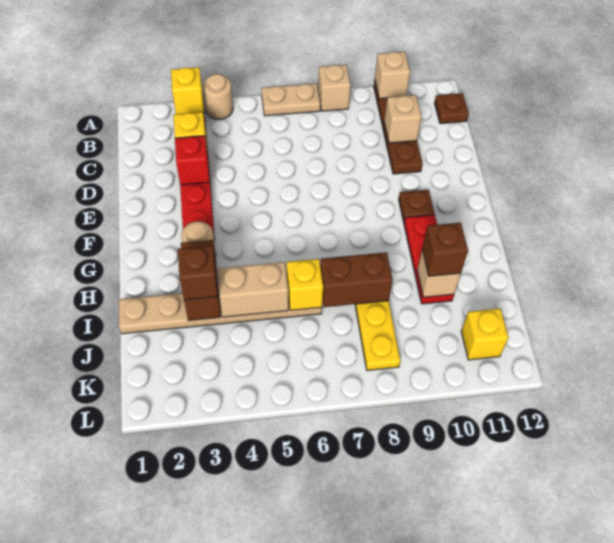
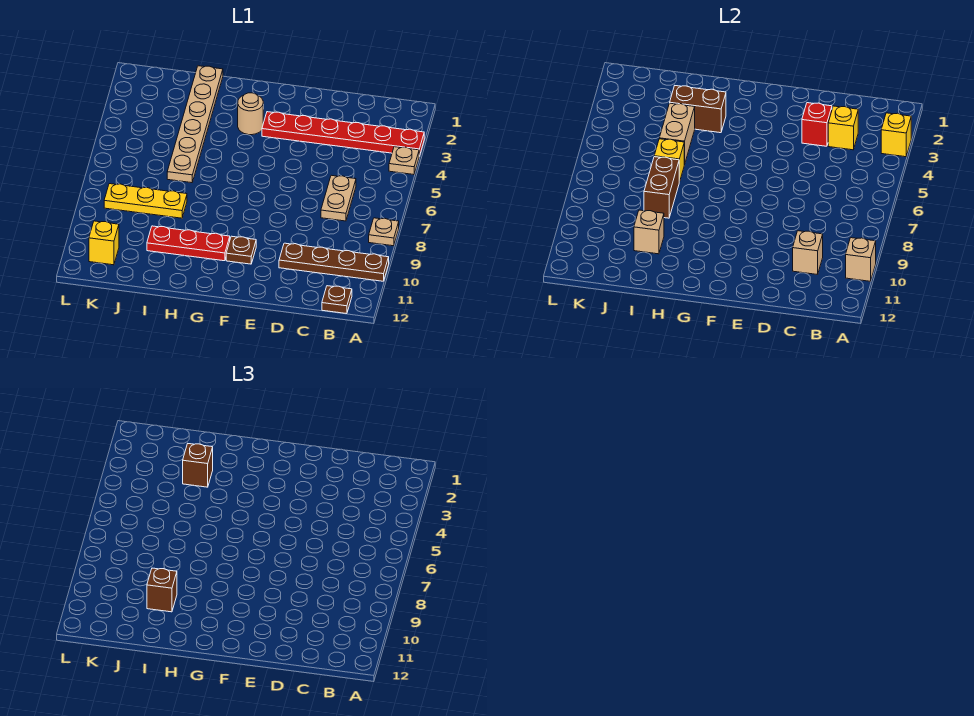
tan round brick A4 level 1 -> tan plate A4 level 1
tan plate A6:A7 level 1 -> tan plate C6:C7 level 1
tan brick A8 level 1 -> tan plate A8 level 1

